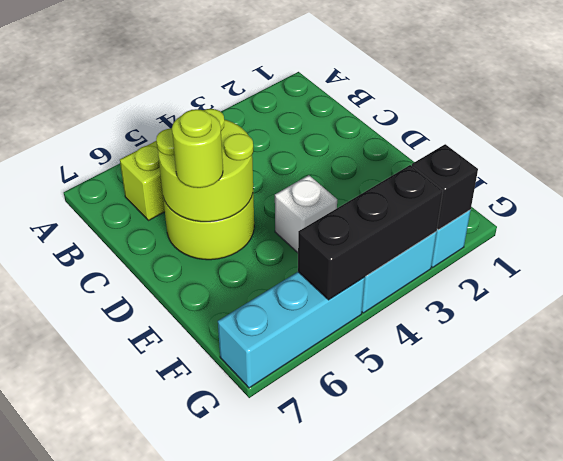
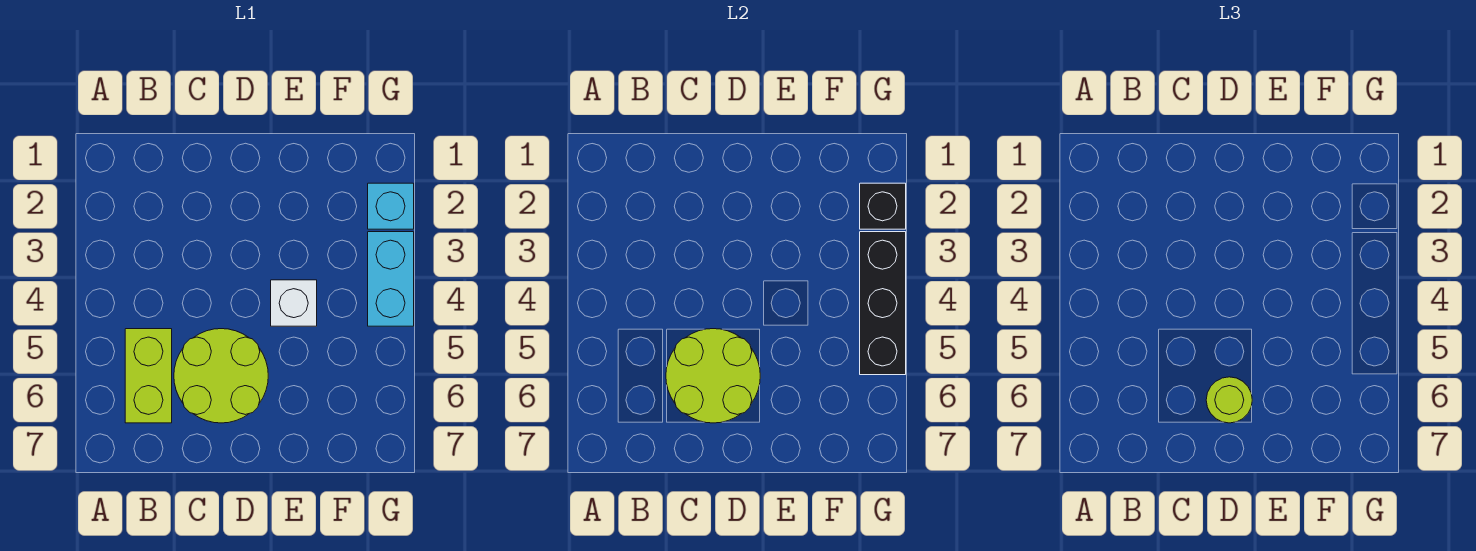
cyan brick G5:G7 level 1 -> none

